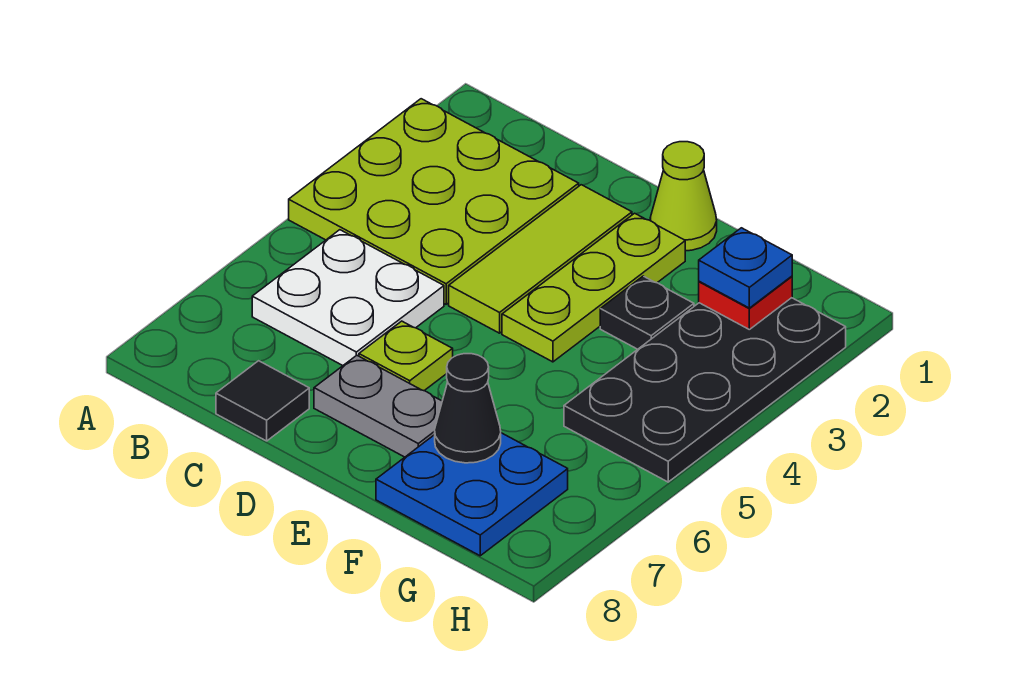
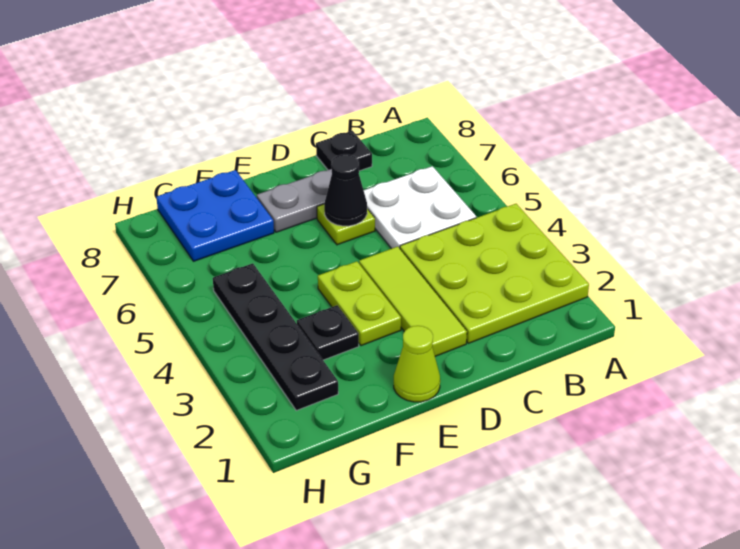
black tile C8 level 1 -> black plate C8 level 1
lime plate E2:E4 level 1 -> lime plate E3:E4 level 1
black cone F7 level 2 -> black cone D6 level 2
black plate G2:H5 level 1 -> black plate G2:G5 level 1
red plate G2 level 2 -> none
blue plate G2 level 3 -> none

